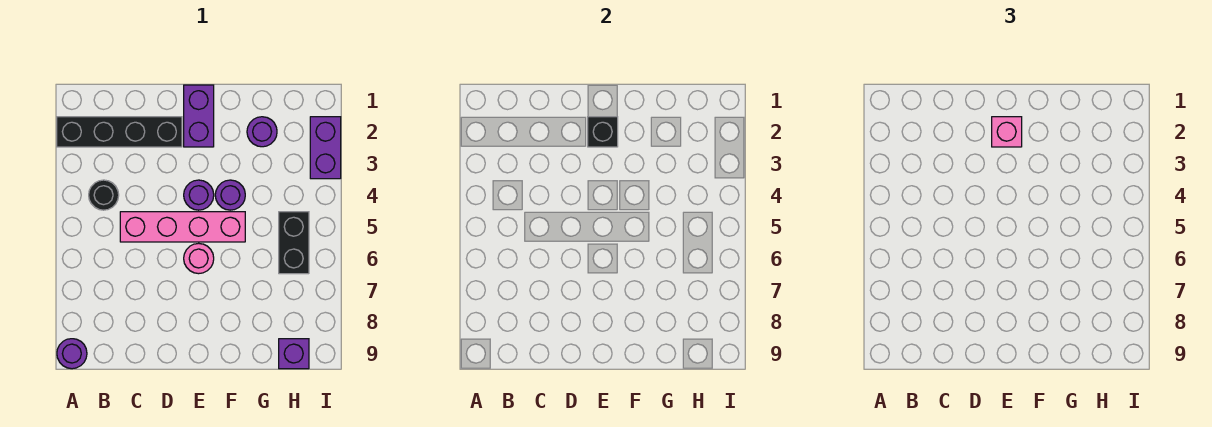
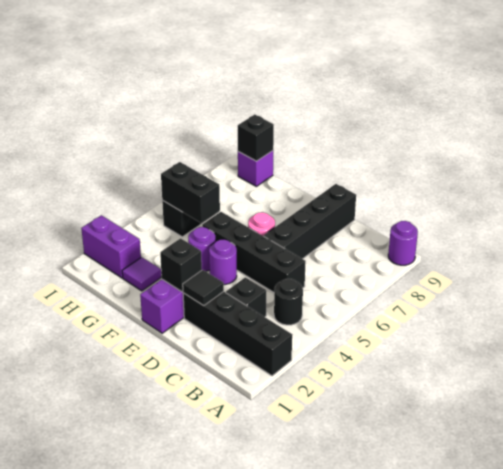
none -> black brick C3 level 1
pink brick C5:F5 level 1 -> black brick C5:F5 level 1
none -> black tile D2 level 2
none -> black brick D6:D9 level 1
pink brick E2 level 3 -> none
purple round brick G2 level 1 -> purple tile G2 level 1
none -> black brick G5:H5 level 2
none -> black brick H9 level 2
purple brick I2:I3 level 1 -> purple brick H2:I2 level 1

